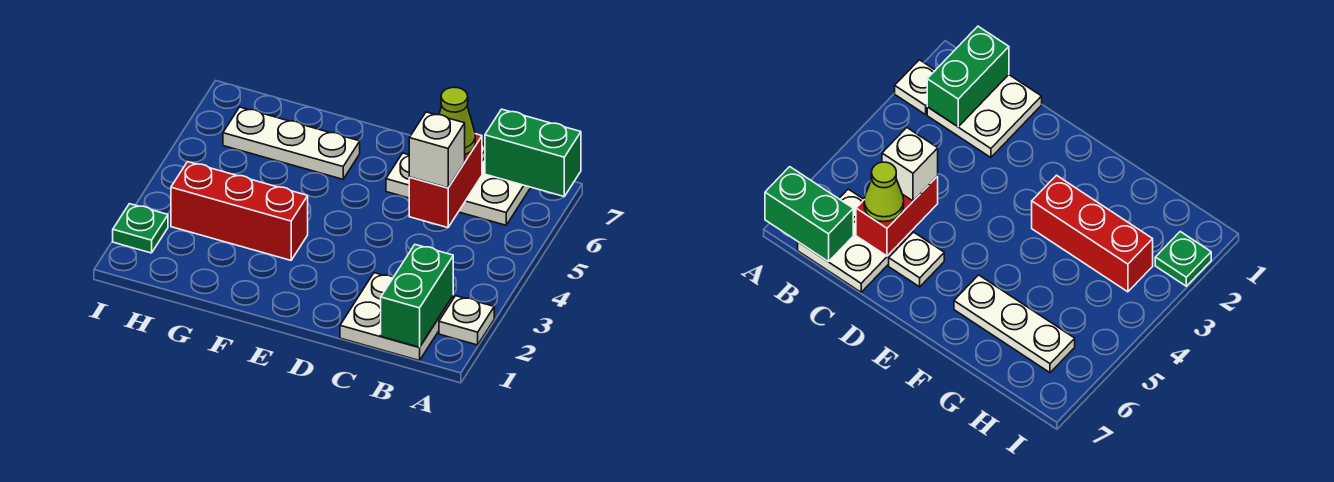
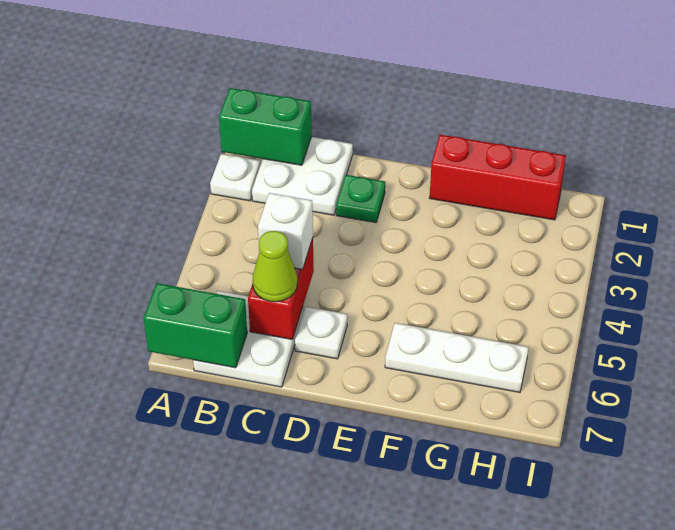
green brick B1:B2 level 2 -> green brick A1:B1 level 2
red brick F3:H3 level 1 -> red brick F1:H1 level 1
green plate I2 level 1 -> green plate D2 level 1

